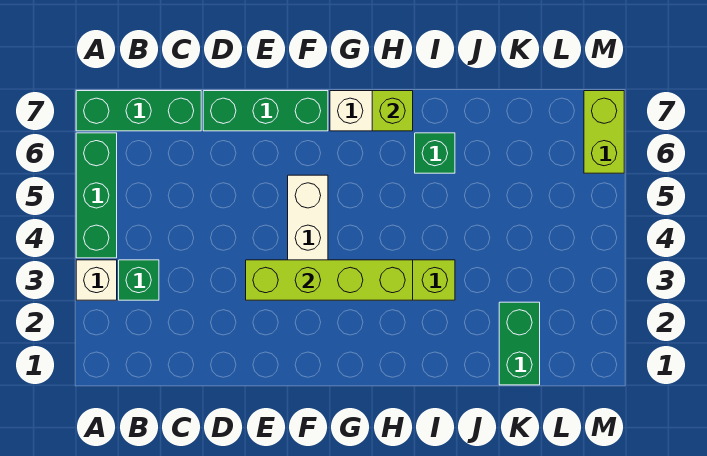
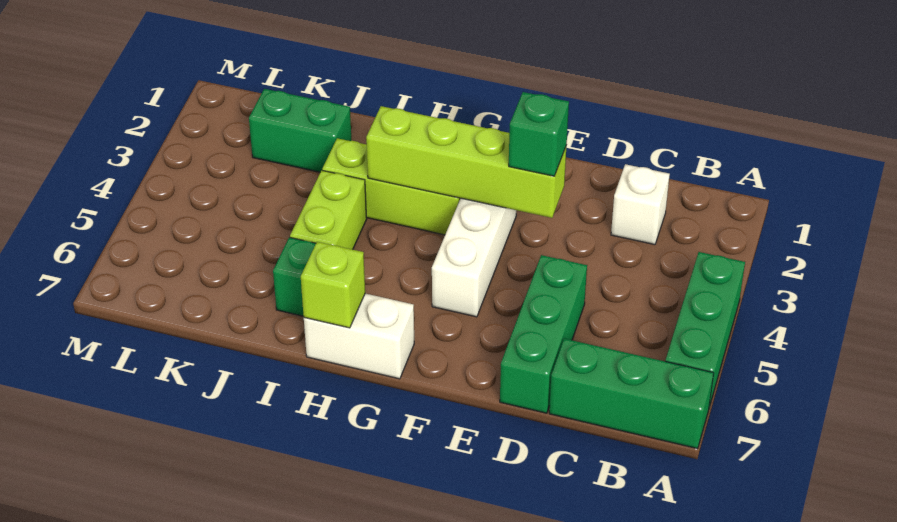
white brick A3 level 1 -> white brick C2 level 1
green brick B3 level 1 -> green brick E3 level 3
green brick D7:F7 level 1 -> green brick D5:D7 level 1
green brick K1:K2 level 1 -> green brick J2:K2 level 1
lime brick M6:M7 level 1 -> lime brick I4:I5 level 1

